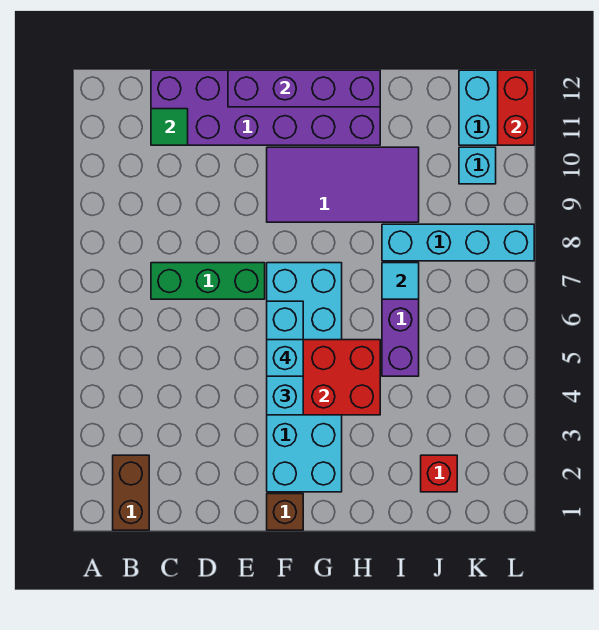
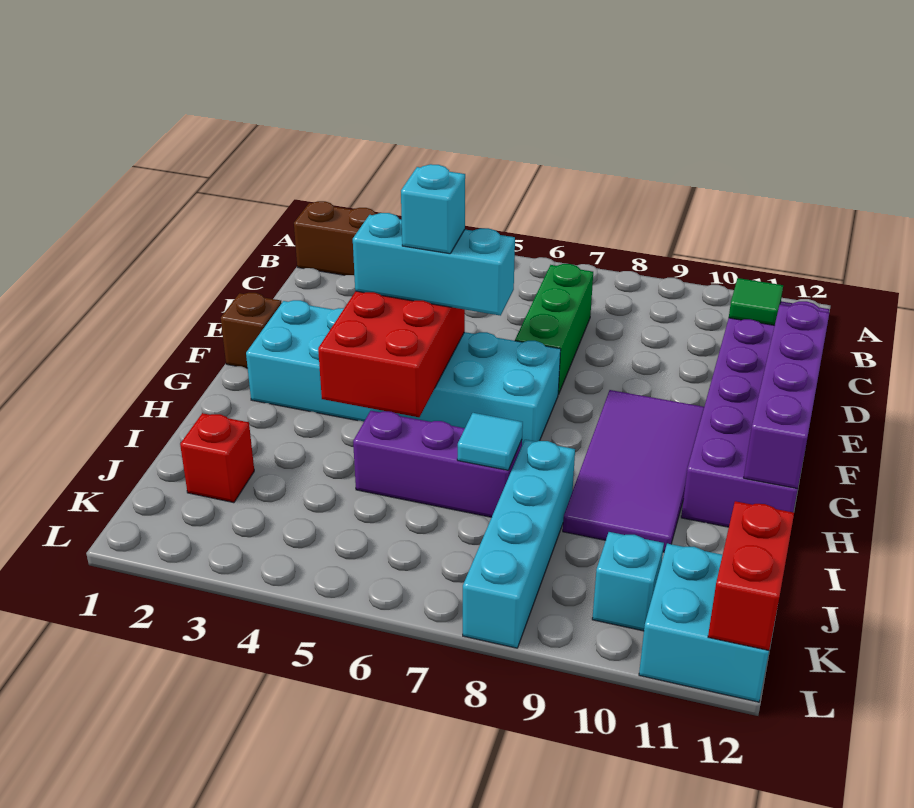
red brick L11:L12 level 2 -> red brick K12:L12 level 2

